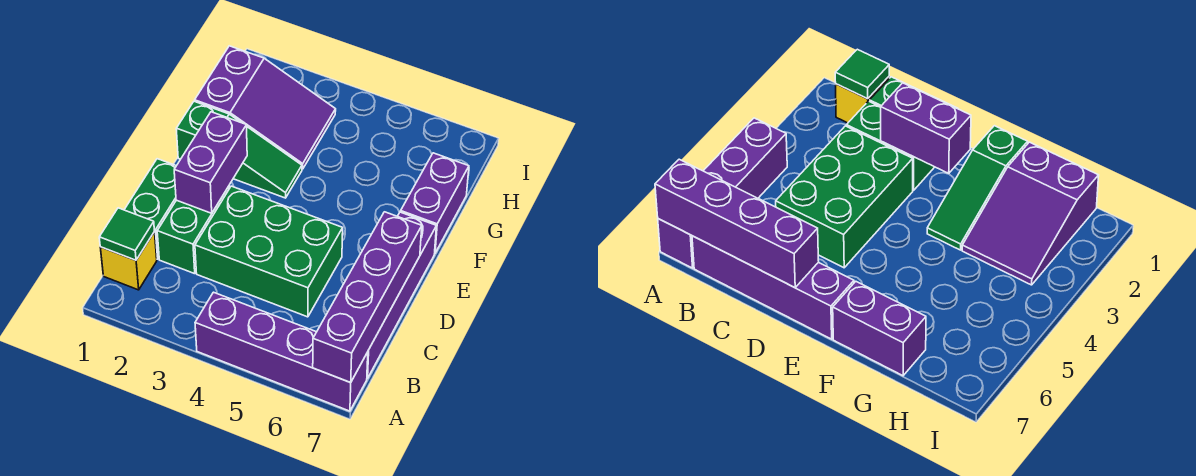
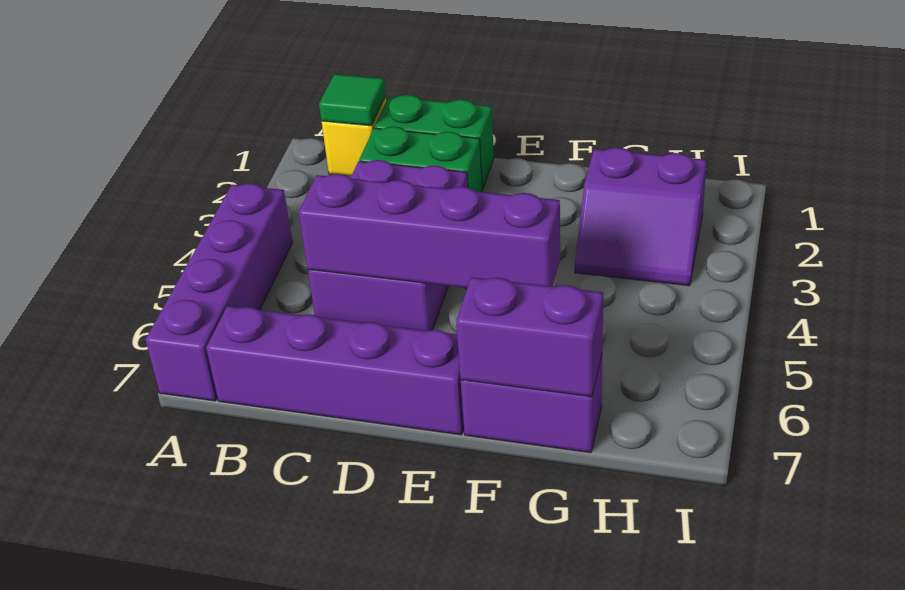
purple brick A7:D7 level 2 -> purple brick C5:F5 level 2
green brick C3:D5 level 1 -> purple brick C3:D5 level 1
purple brick D2:E2 level 2 -> purple brick F7:G7 level 2
green slope F1:F3 level 1 top 1 -> none
purple slope G1:H3 level 1 top 1 -> purple slope G2:H3 level 1 top 2

